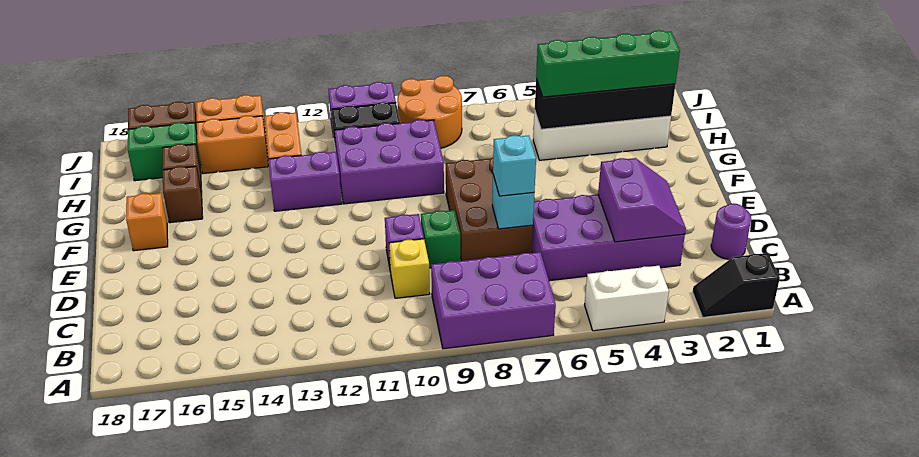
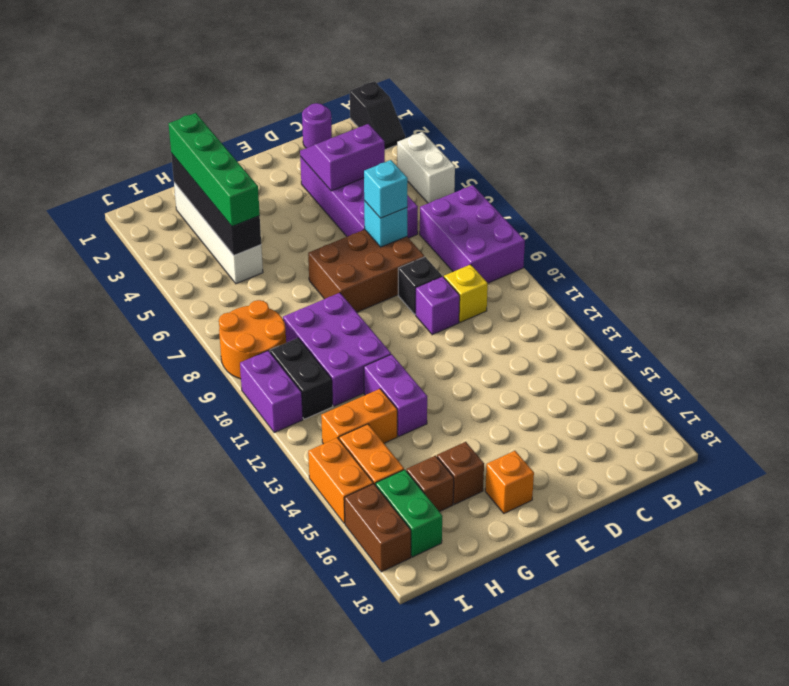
green brick D9 level 1 -> black brick D9 level 1

